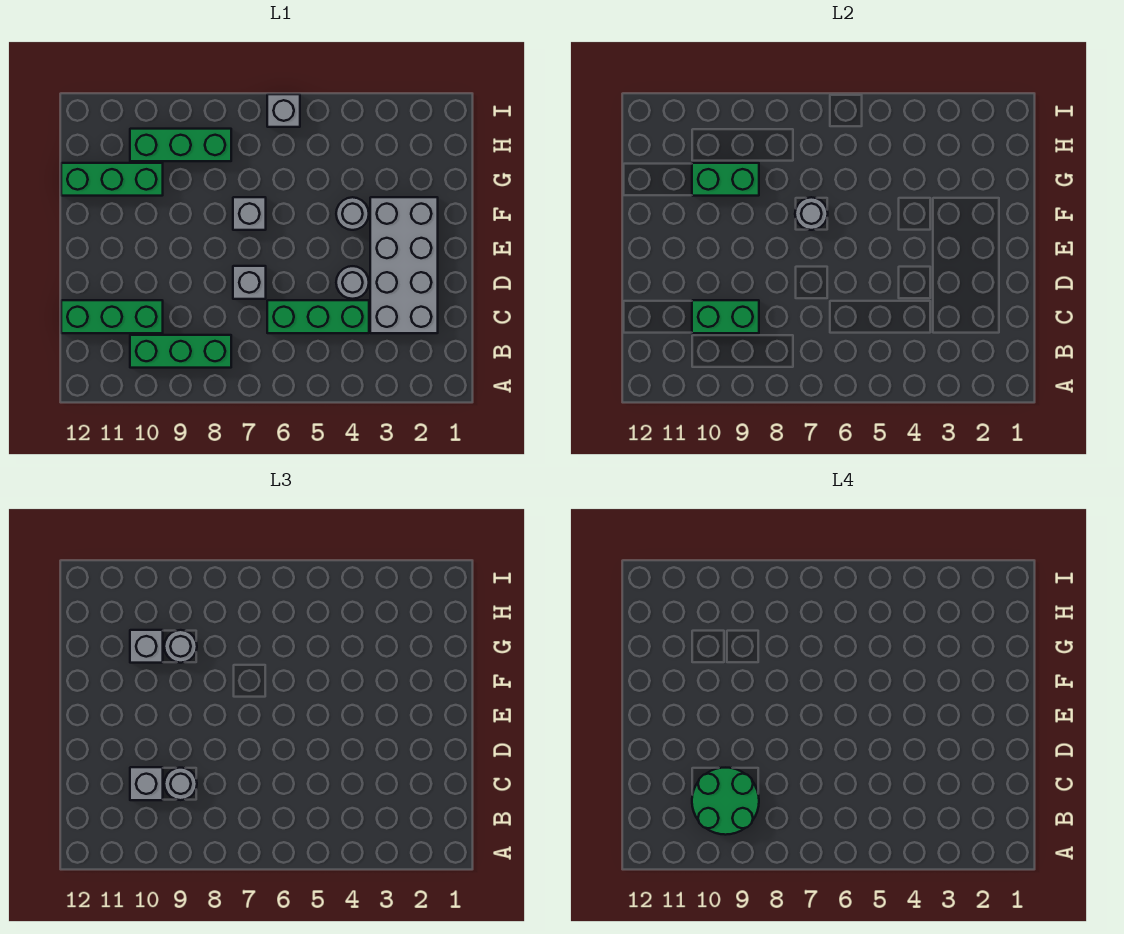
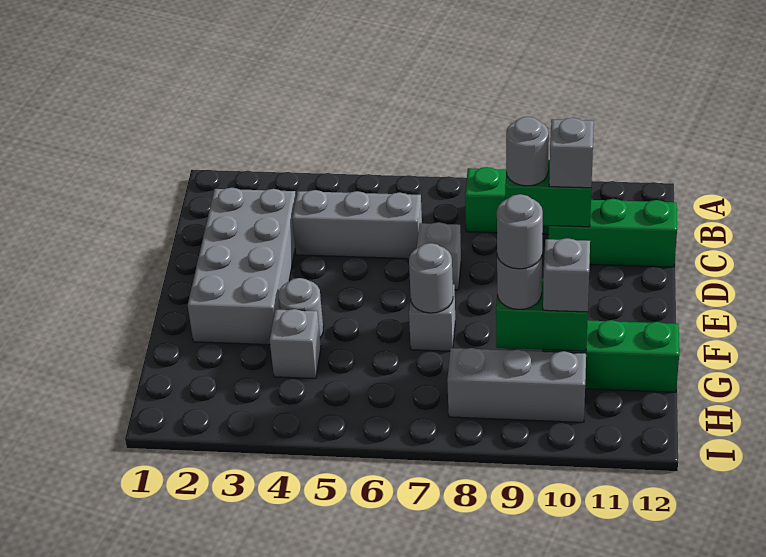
green round brick B9:C10 level 4 -> none
green brick C4:C6 level 1 -> grey brick C4:C6 level 1
grey round brick D4 level 1 -> grey round brick G9 level 4
green brick H8:H10 level 1 -> grey brick H8:H10 level 1
grey brick I6 level 1 -> grey brick G4 level 1

